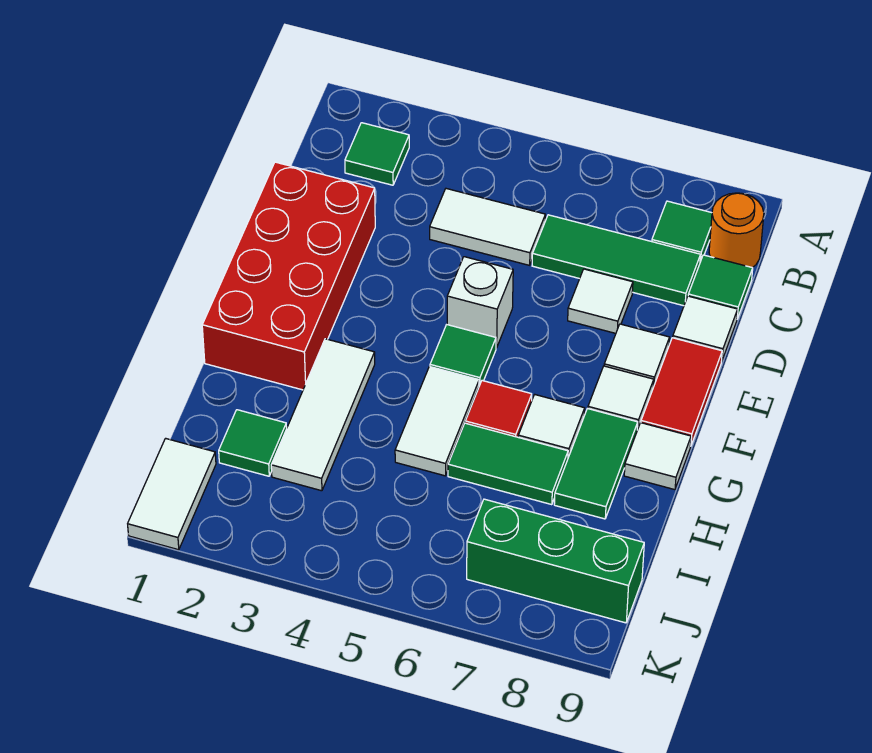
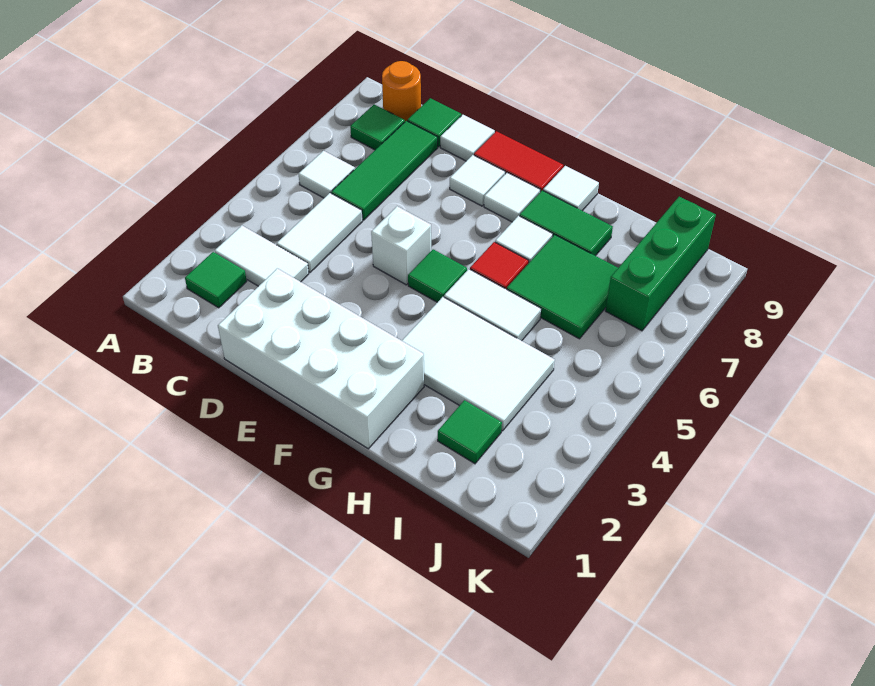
red brick D1:G2 level 1 -> white brick D1:G2 level 1
white tile D7 level 1 -> white tile B6 level 1
white tile G3:I3 level 1 -> white tile G3:I4 level 1
green tile H6:H7 level 1 -> green tile H6:I7 level 1
white tile J1:K1 level 1 -> white tile B3:C3 level 1

